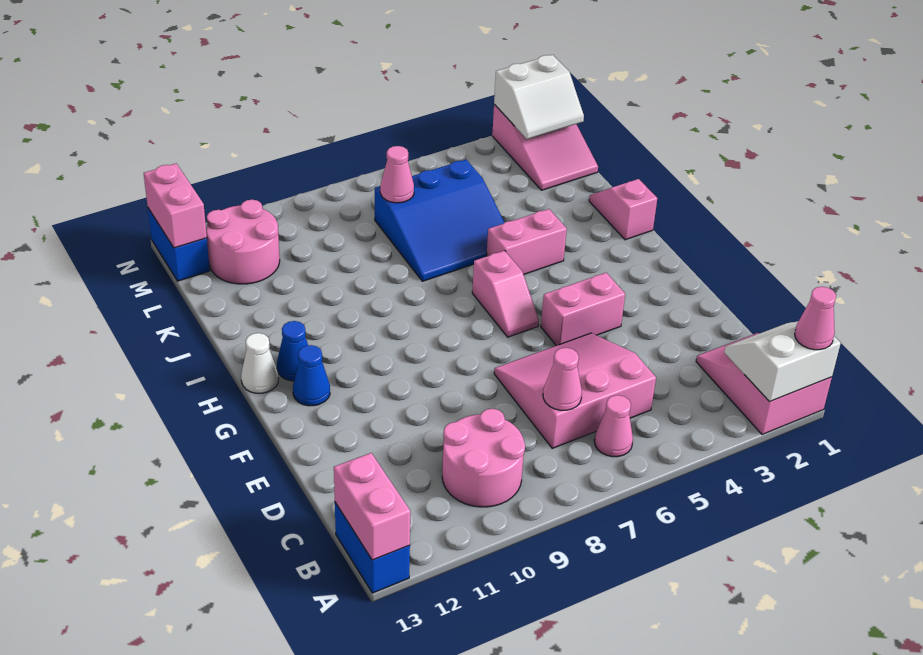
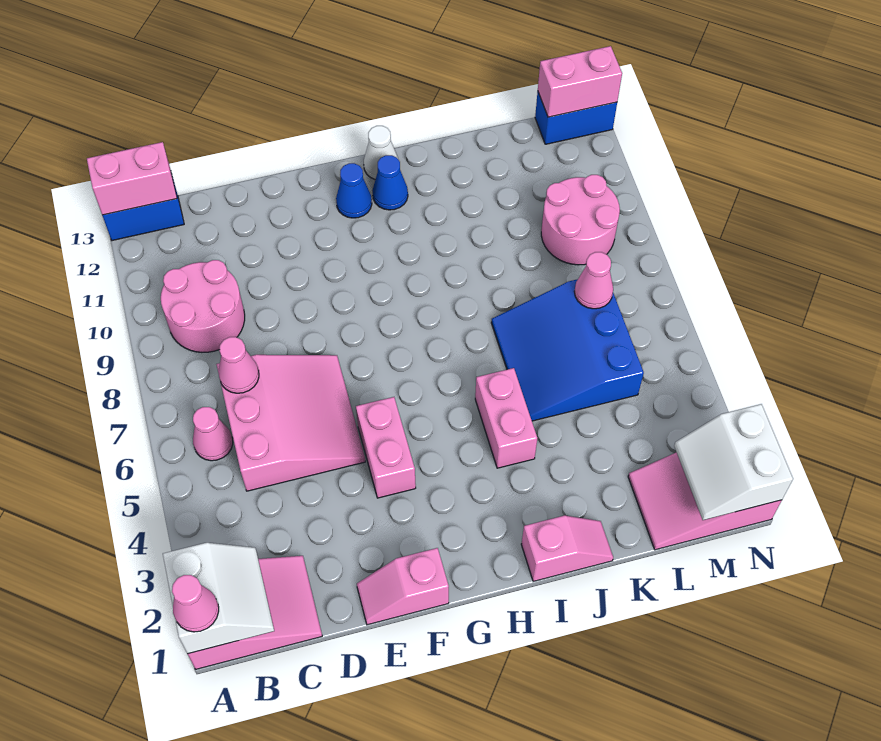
pink slope G6:H6 level 1 top H -> pink slope E1:F1 level 1 top F
pink round brick L11:M12 level 1 -> pink round brick L9:M10 level 1

